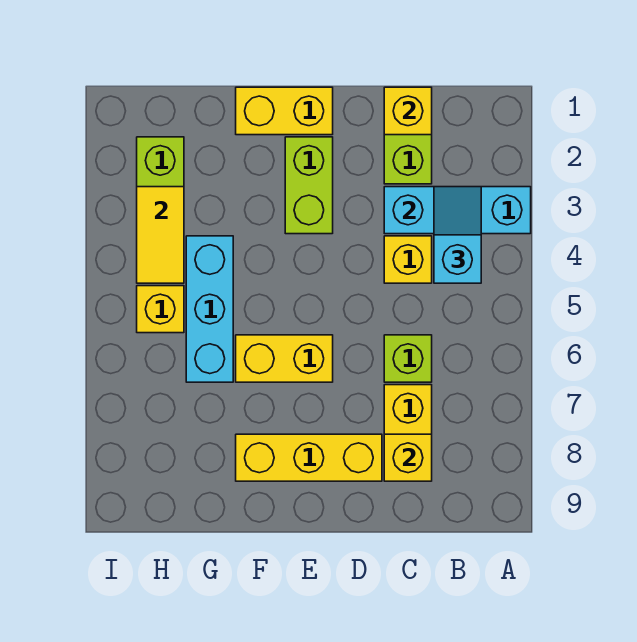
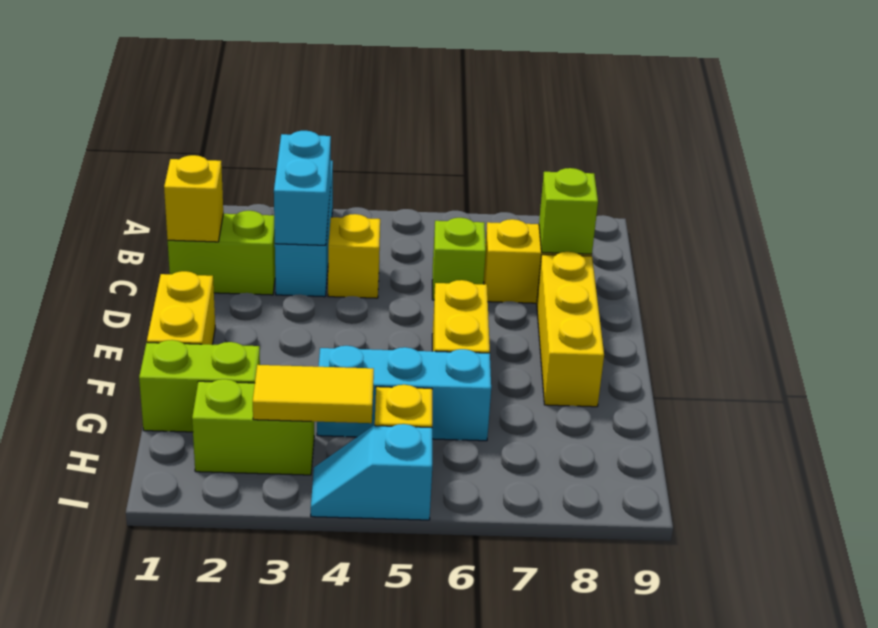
cyan slope B3:B4 level 3 top 4 -> cyan slope I4:I5 level 1 top 5
yellow brick C8 level 2 -> lime brick C8 level 2
lime brick E2:E3 level 1 -> lime brick G1:G2 level 1

